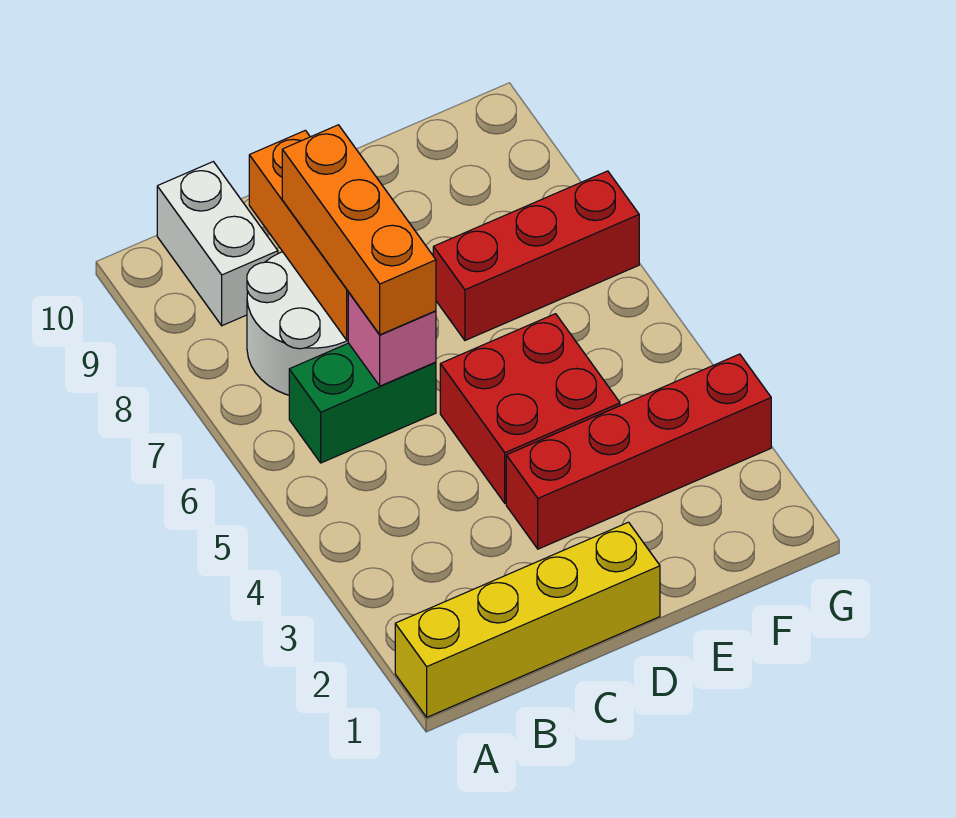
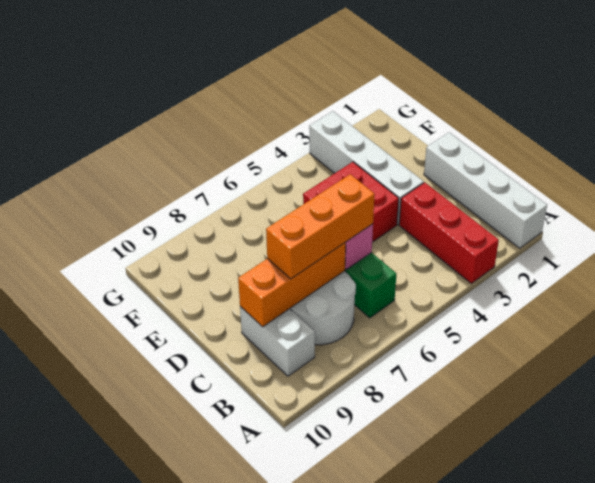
yellow brick A1:D1 level 1 -> white brick A1:D1 level 1
white brick B9:B10 level 1 -> white brick B9:C9 level 1
red brick D3:G3 level 1 -> white brick D3:G3 level 1
red brick E7:G7 level 1 -> red brick A3:C3 level 1

